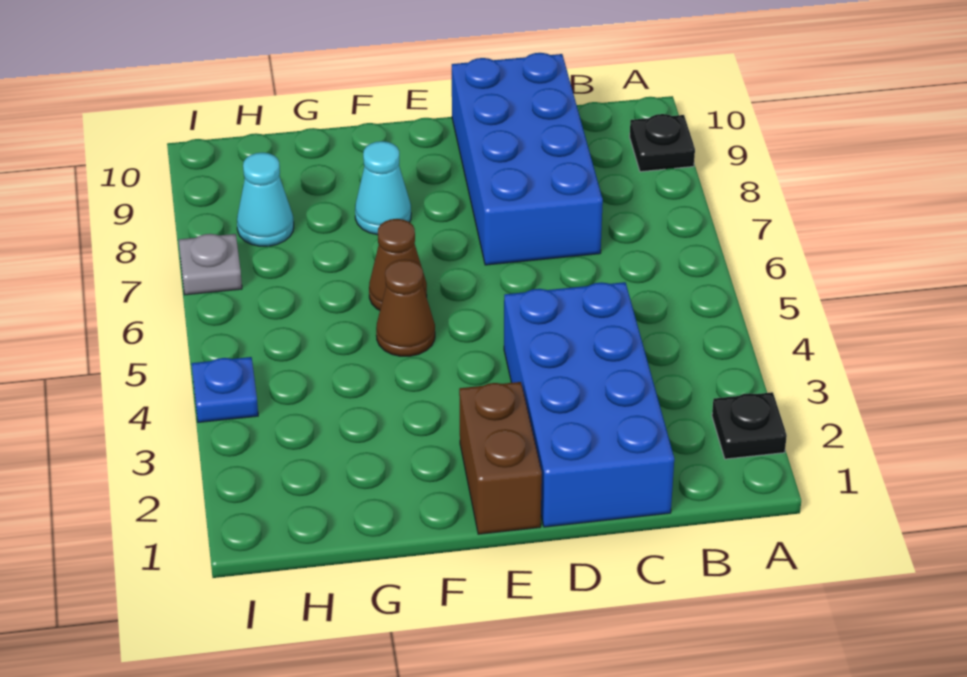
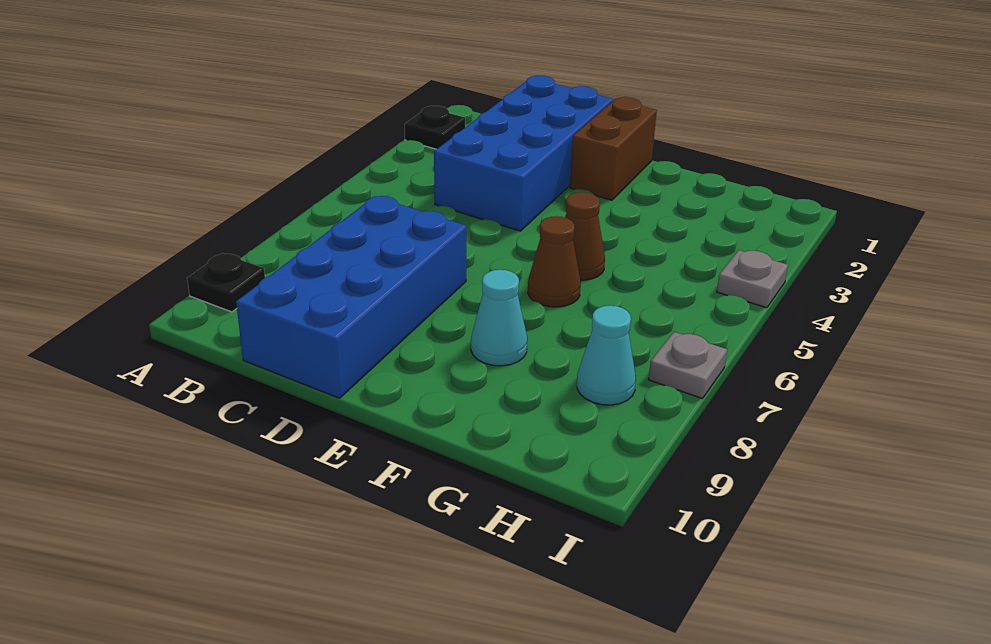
blue plate I4 level 1 -> grey plate I4 level 1

